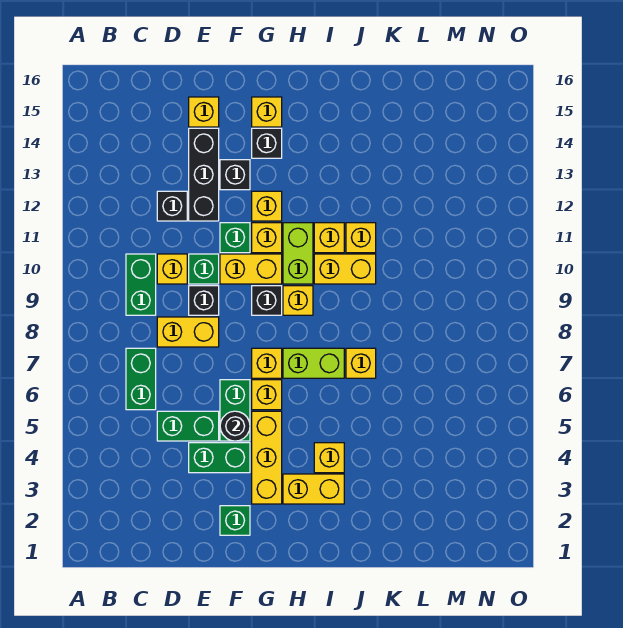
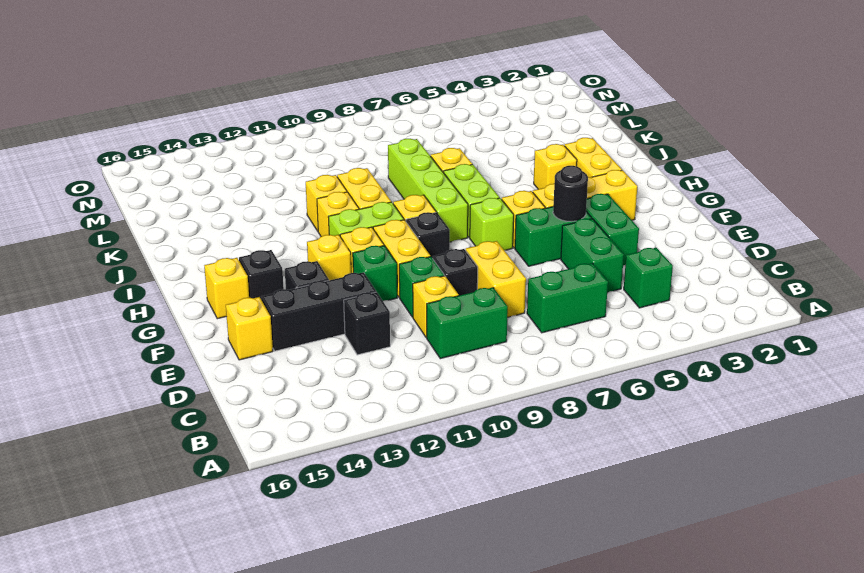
green brick F2 level 1 -> green brick C4 level 1
yellow brick G7 level 1 -> lime brick G7 level 1
none -> lime brick H8:K8 level 1

